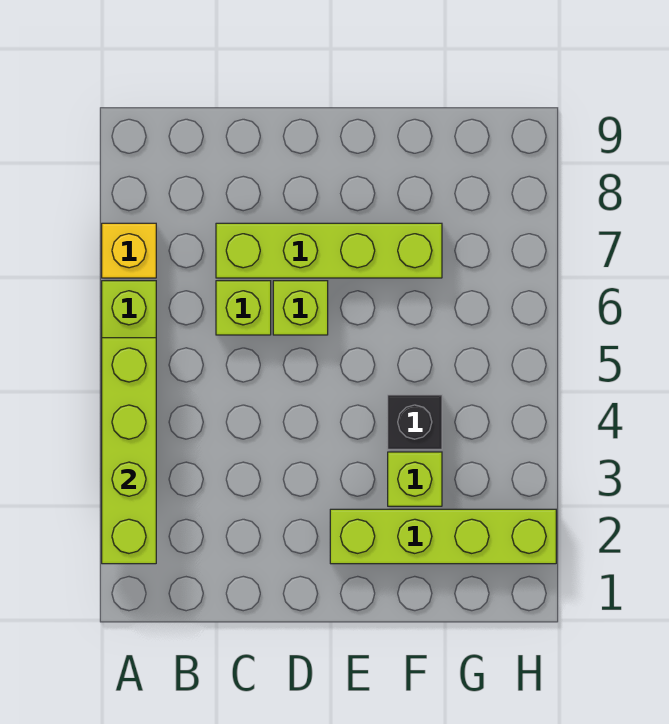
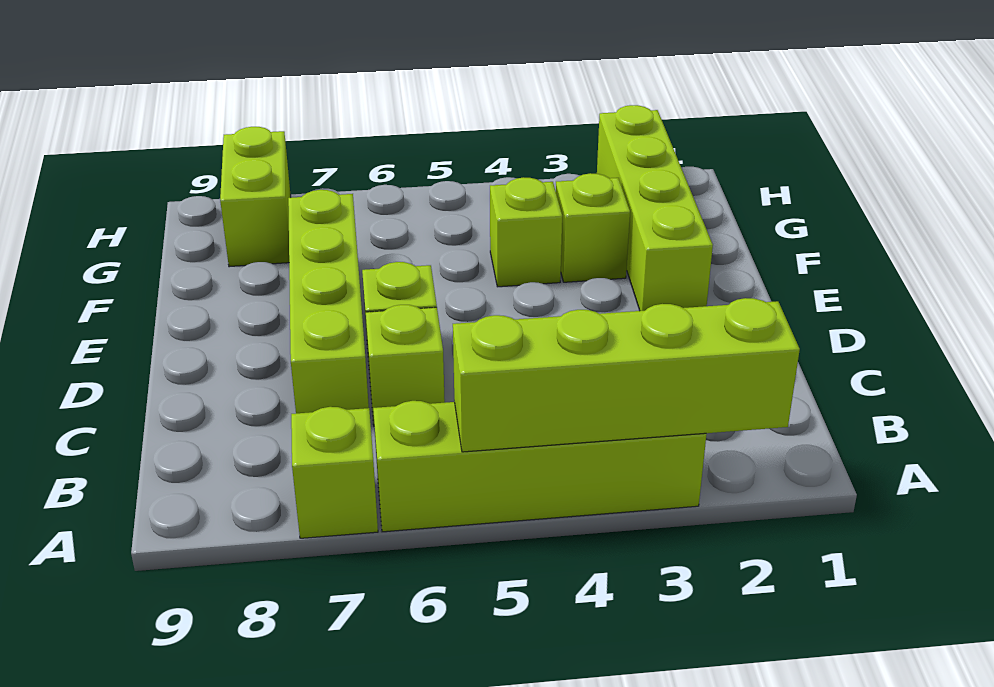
yellow brick A7 level 1 -> lime brick A7 level 1
black brick F4 level 1 -> lime brick F4 level 1
none -> lime brick G8:H8 level 1

